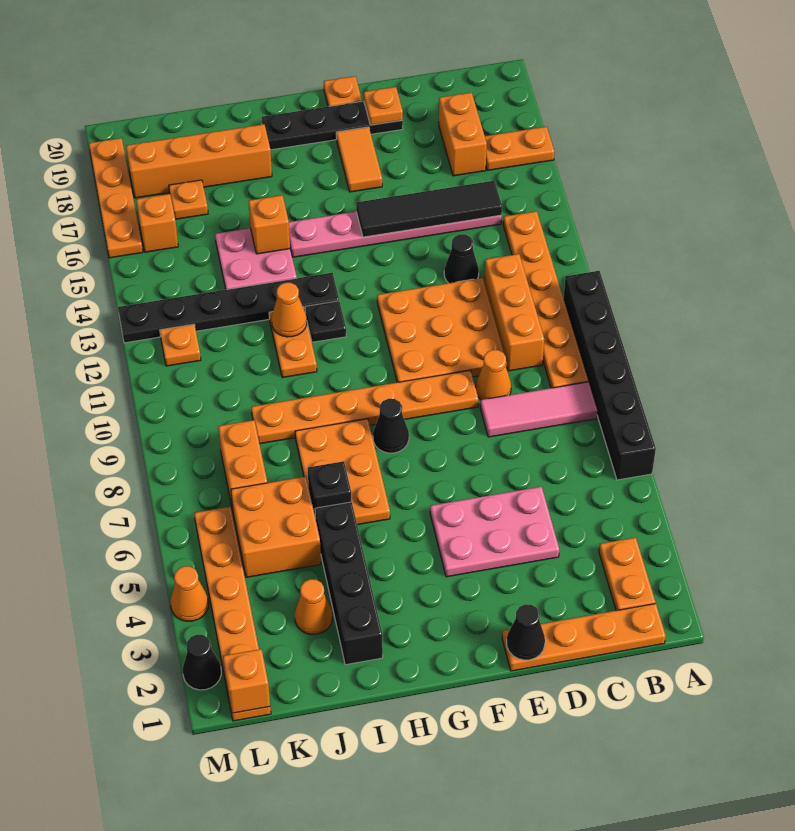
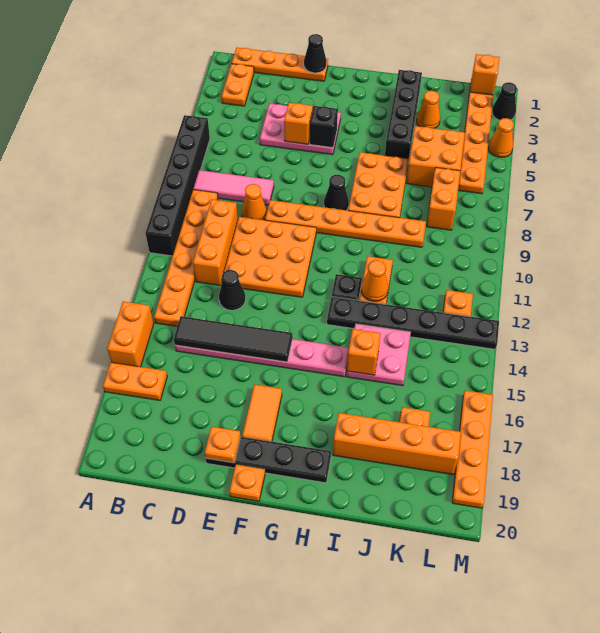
orange brick C17:C18 level 1 -> orange brick A15:A16 level 1
black brick I6 level 2 -> black brick F5 level 2
orange brick L16 level 1 -> orange brick E5 level 2

